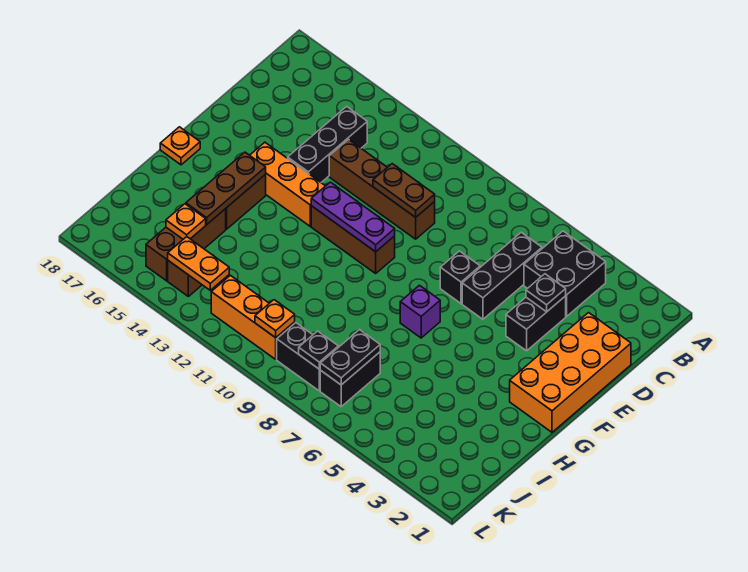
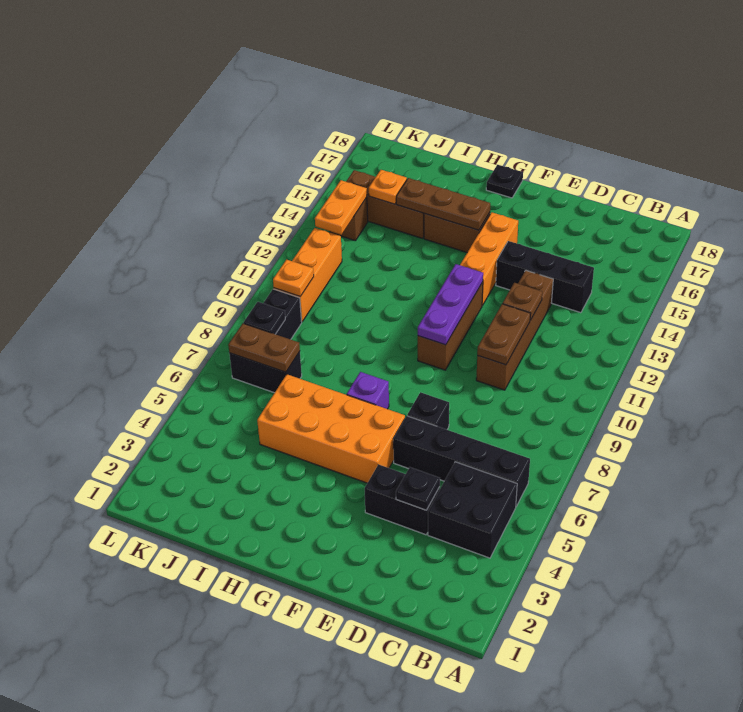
black brick C6:E6 level 1 -> black brick B6:E6 level 1
orange brick D1:G2 level 1 -> orange brick F5:I6 level 1
none -> brown plate D12 level 2
orange plate G18 level 1 -> black plate G18 level 1
black plate J7:K7 level 2 -> brown plate J7:K7 level 2

